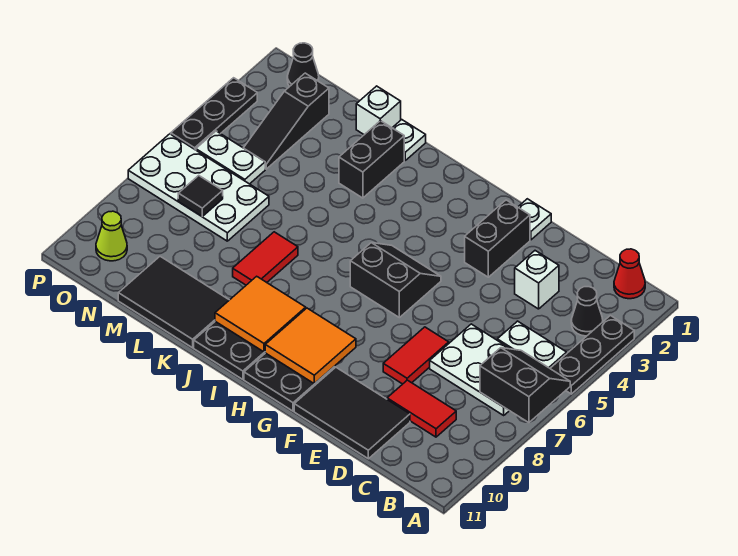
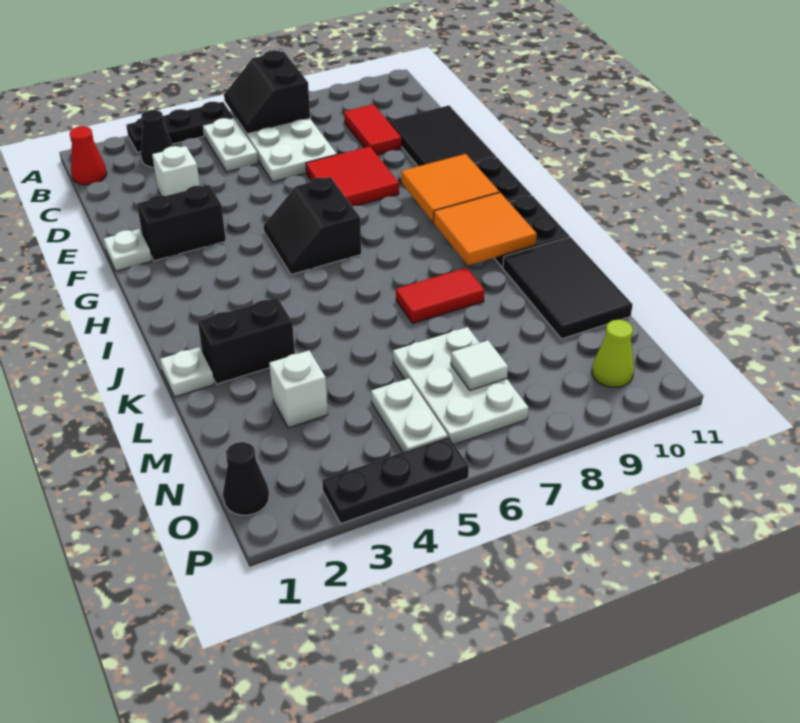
red tile E7:E8 level 1 -> red tile E7:F8 level 1
white brick L1 level 1 -> white brick M3 level 1
white plate M6:P7 level 1 -> white plate M6:O7 level 1
black slope N2:N4 level 1 top 2 -> none
black tile N7 level 2 -> white tile N7 level 2

